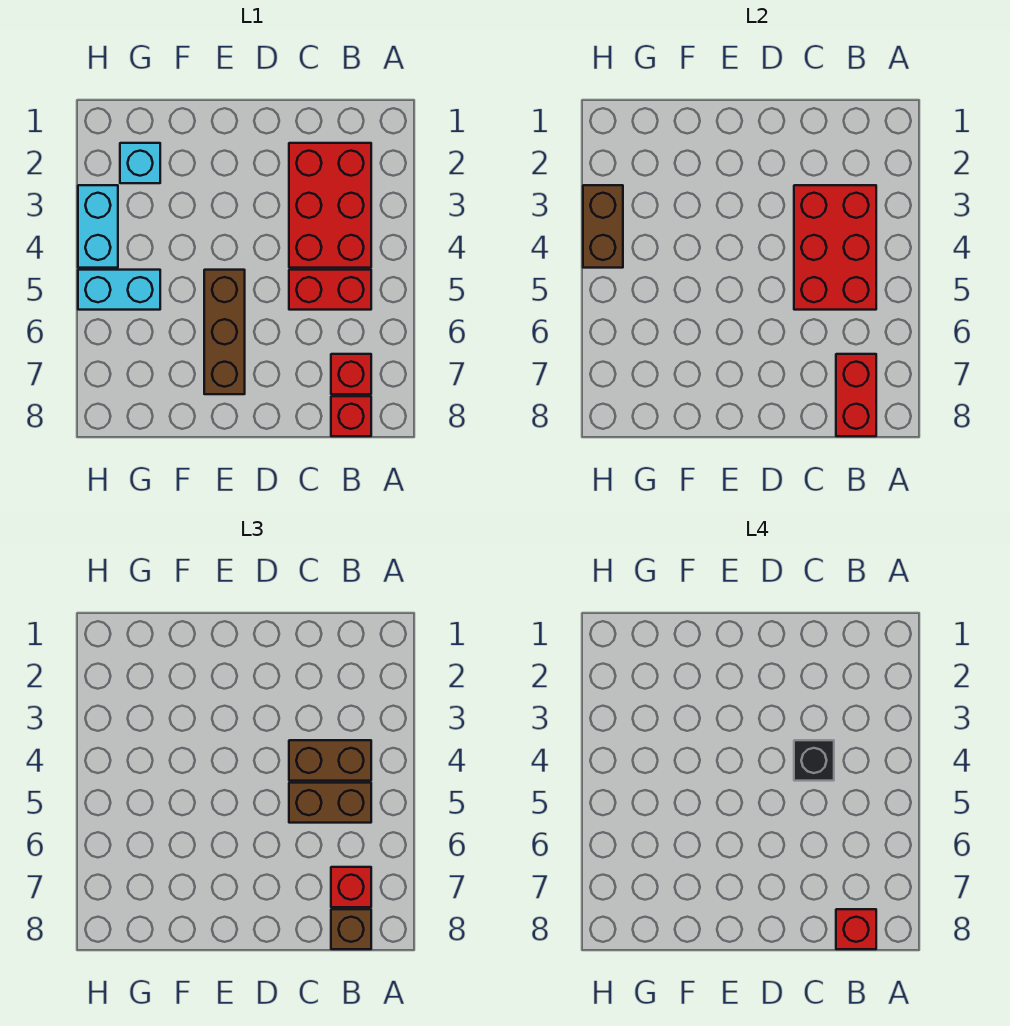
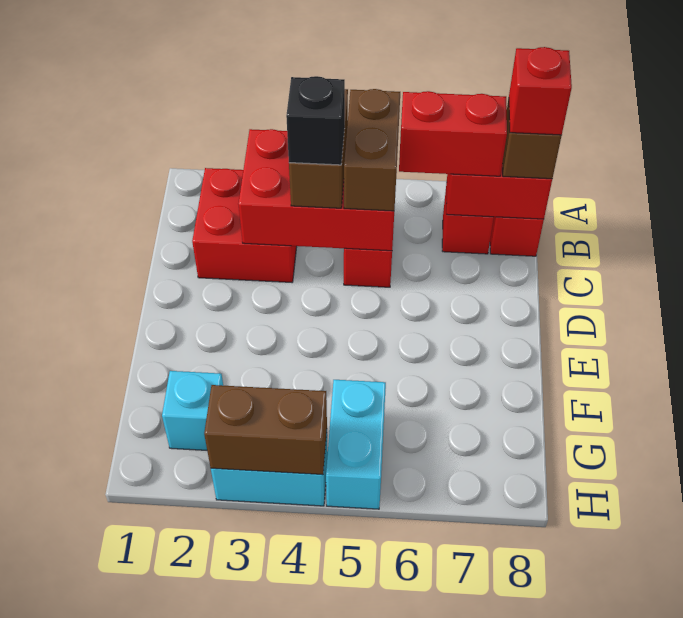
red brick B2:C4 level 1 -> red brick B2:C3 level 1
red brick B7 level 3 -> red brick B6:B7 level 3
brown brick E5:E7 level 1 -> none

